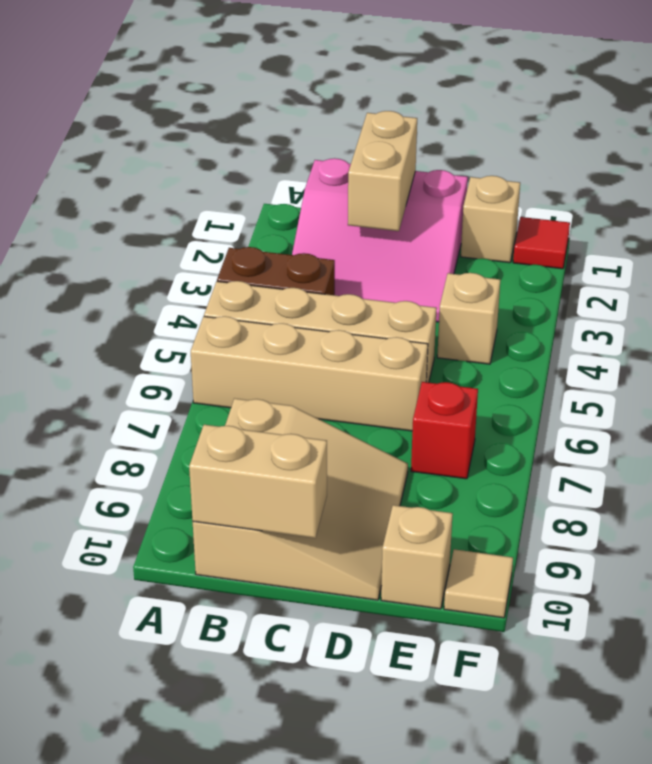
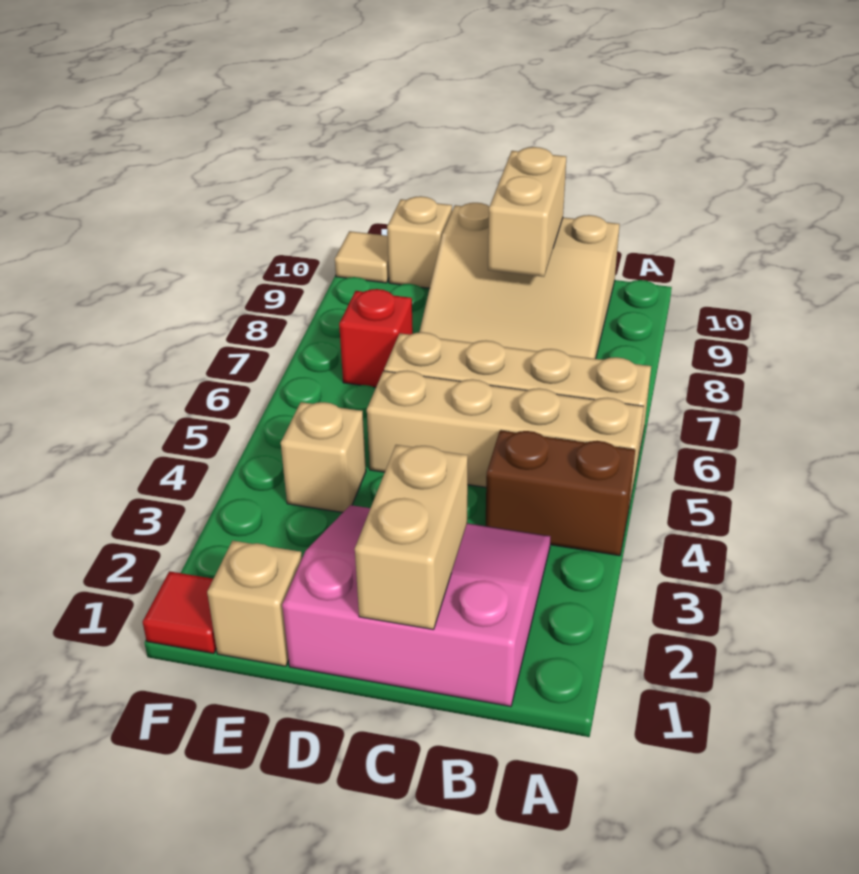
tan slope B8:D10 level 1 top B -> tan slope B8:D10 level 1 top 10
tan brick B10:C10 level 2 -> tan brick C9:C10 level 2

